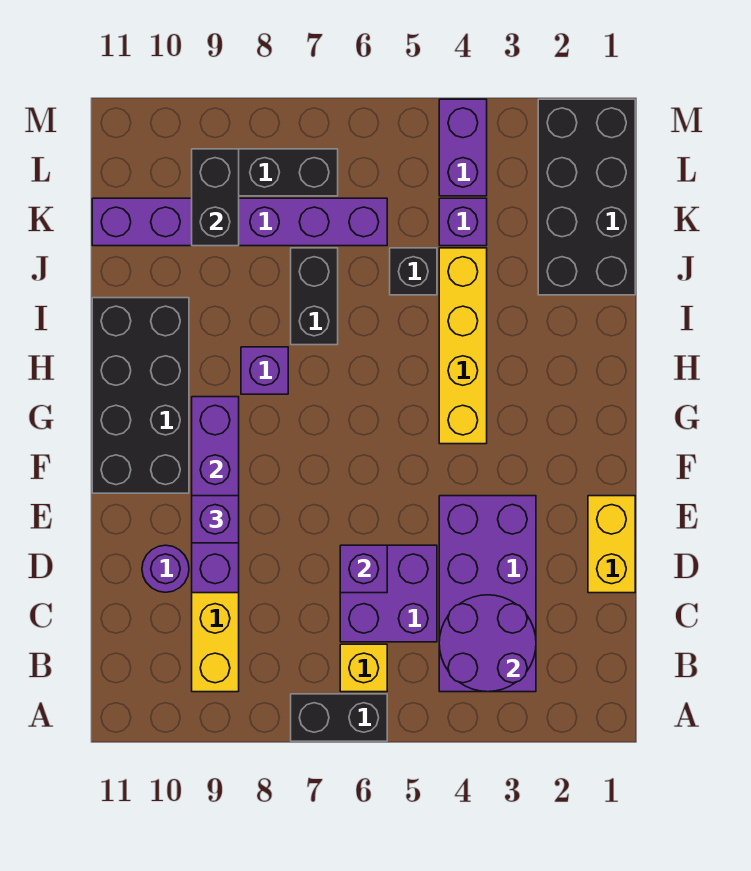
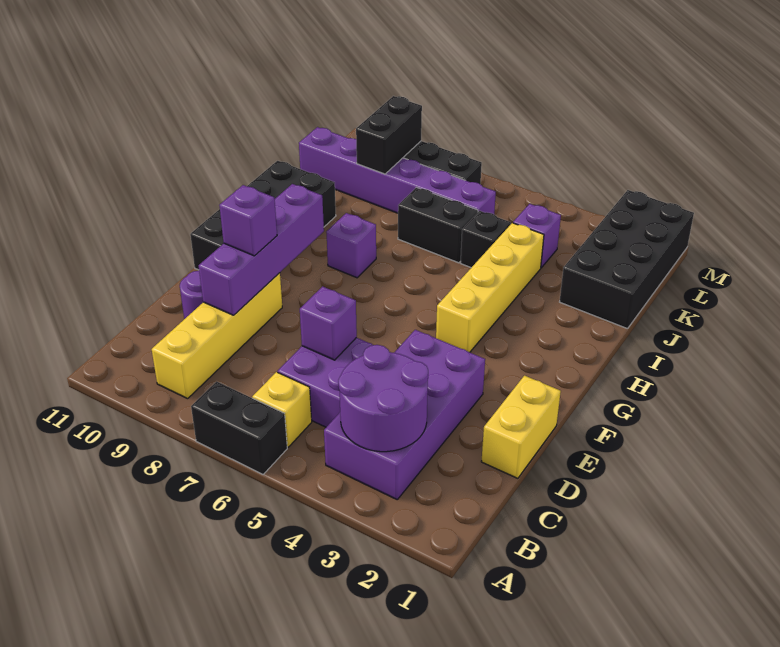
black brick I7:J7 level 1 -> black brick J6:J7 level 1
purple brick L4:M4 level 1 -> none

